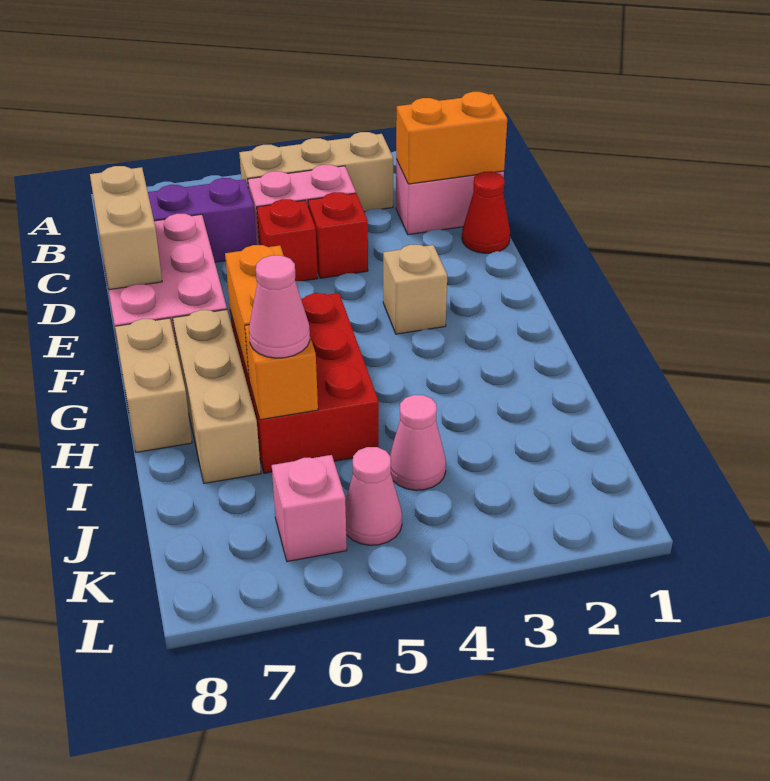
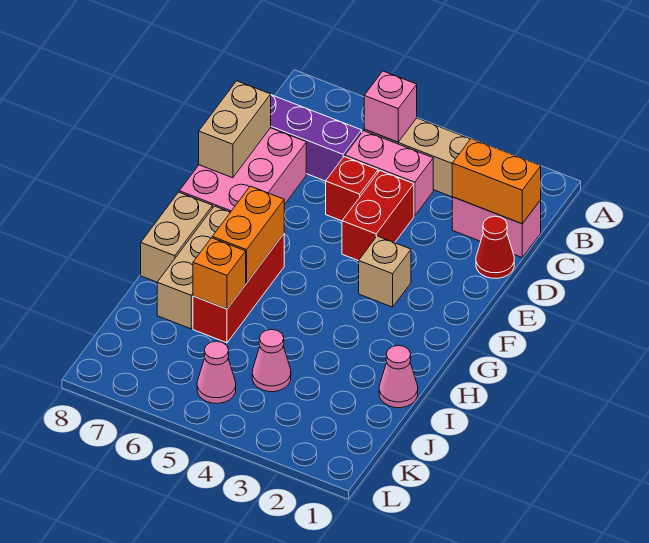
red brick D4 level 1 -> red brick D4:E4 level 1
red brick G5:I6 level 1 -> red brick G6:I6 level 1
pink cone I6 level 3 -> pink cone I1 level 1
pink brick K6 level 1 -> pink brick B5 level 2

